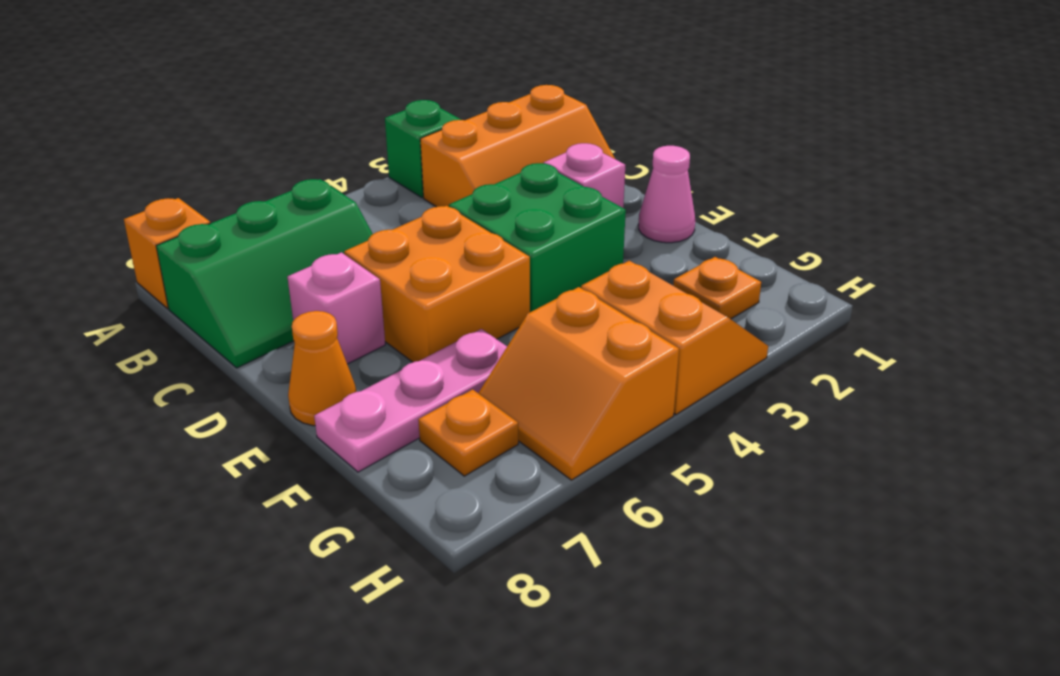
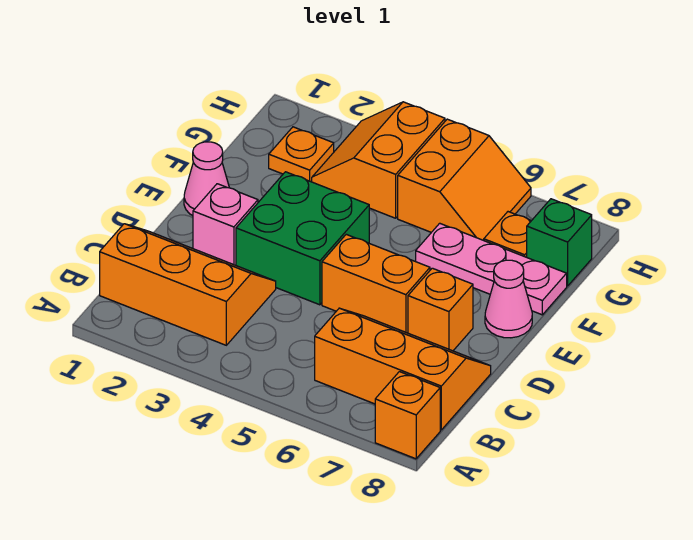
green brick A3 level 1 -> green brick G8 level 1
green slope B6:C8 level 1 top B -> orange slope B6:C8 level 1 top B
orange brick D5:E6 level 1 -> orange brick D5:D6 level 1
pink brick D7 level 1 -> orange brick D7 level 1
orange cone E8 level 1 -> pink cone E8 level 1

